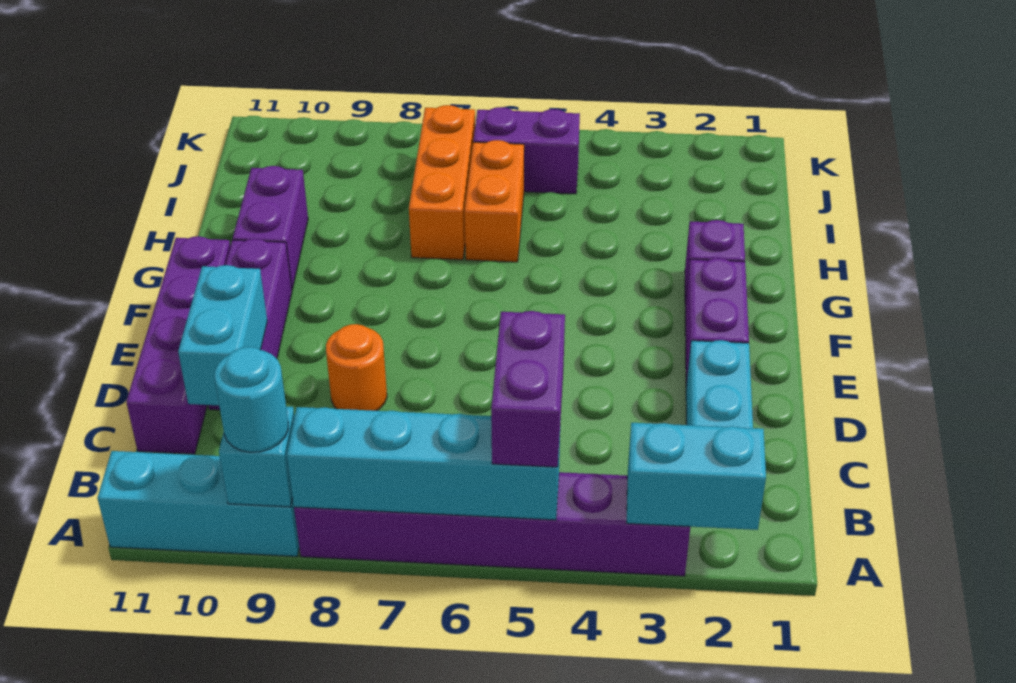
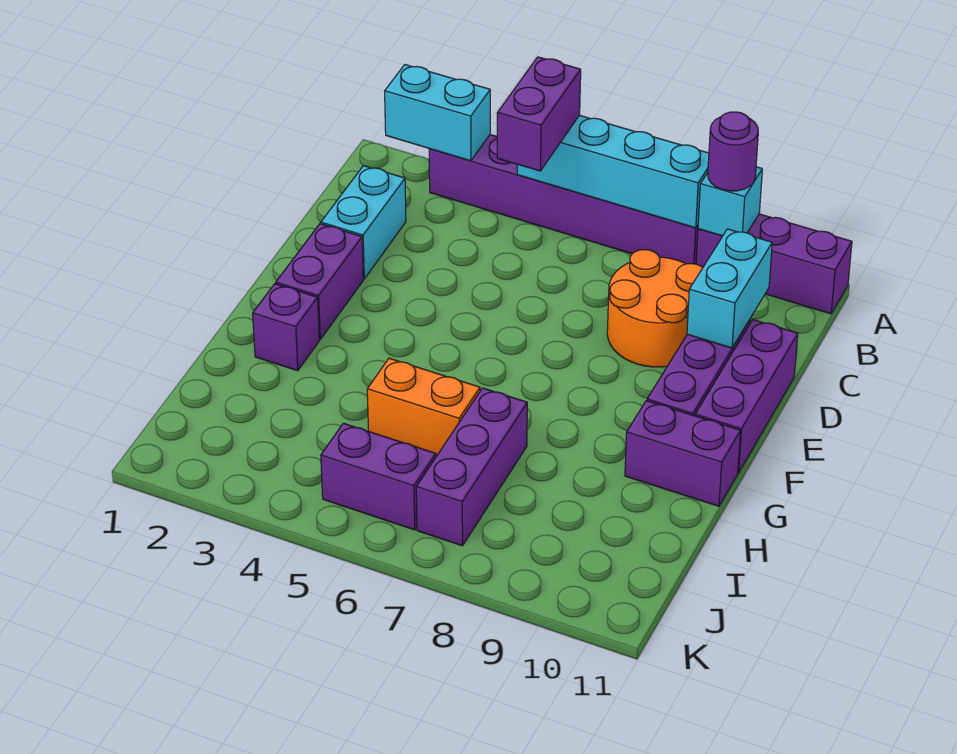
cyan brick A9:A11 level 1 -> purple brick A9:A11 level 1
cyan round brick A9 level 3 -> purple round brick A9 level 3
purple brick C11:F11 level 1 -> purple brick D11:F11 level 1
orange round brick D8 level 1 -> orange round brick C8:D9 level 1
purple brick G10:H10 level 1 -> purple brick G10:G11 level 1
orange brick H6:I6 level 1 -> orange brick H5:H6 level 1
orange brick H7:J7 level 1 -> purple brick H7:J7 level 1

